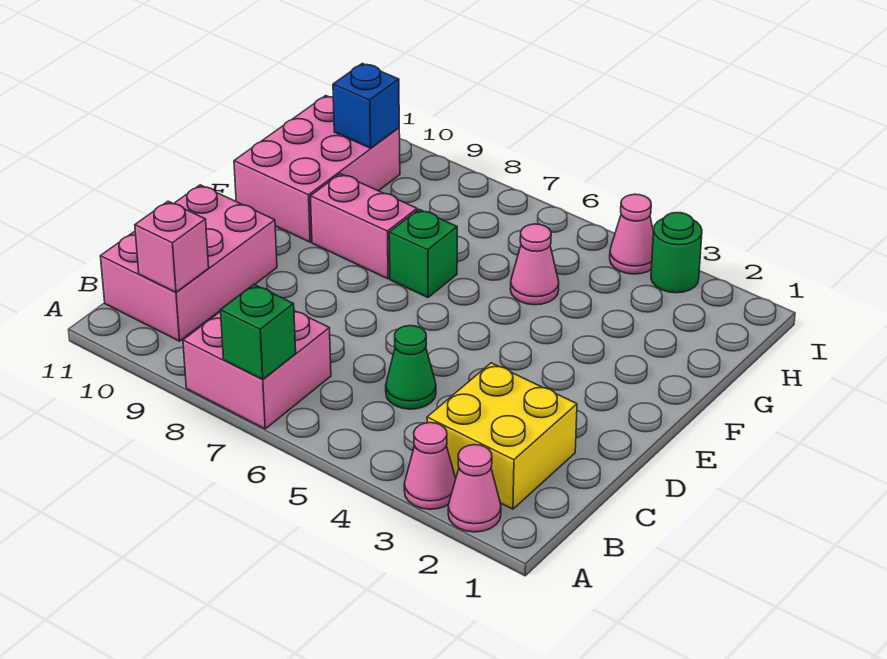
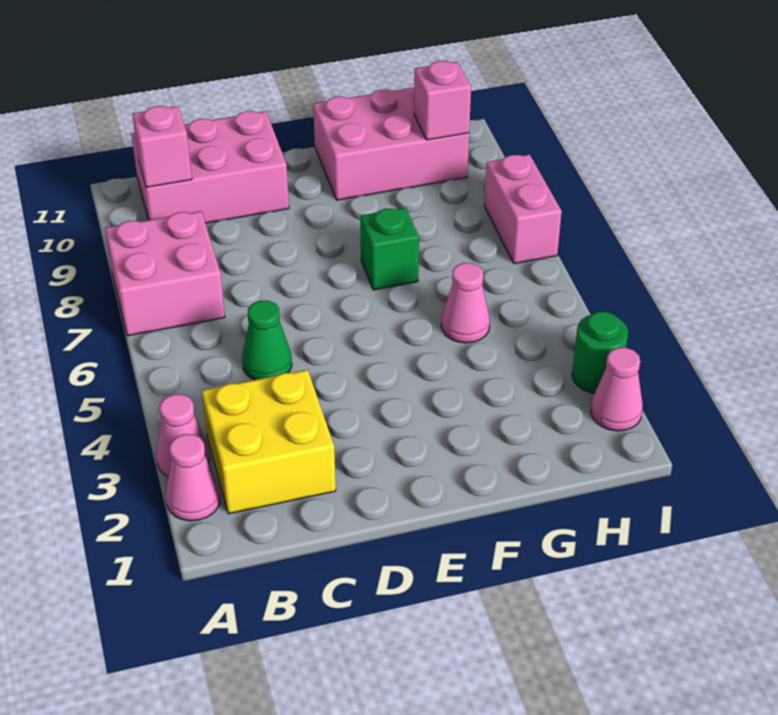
green brick A7 level 2 -> none
pink brick F8:F9 level 1 -> pink brick I7:I8 level 1
blue brick H10 level 2 -> pink brick H10 level 2
pink cone I4 level 1 -> pink cone I2 level 1

